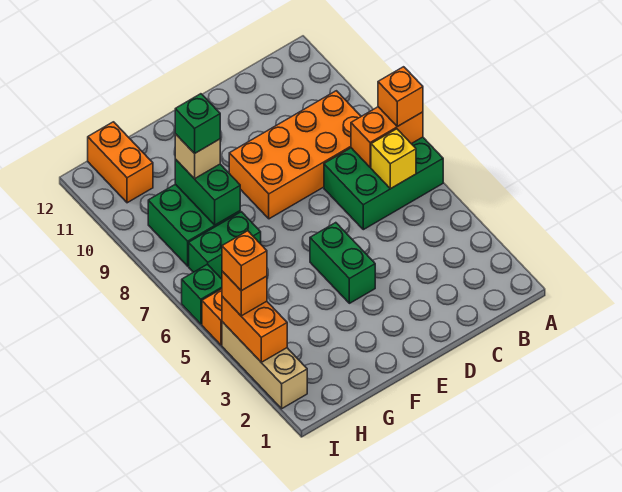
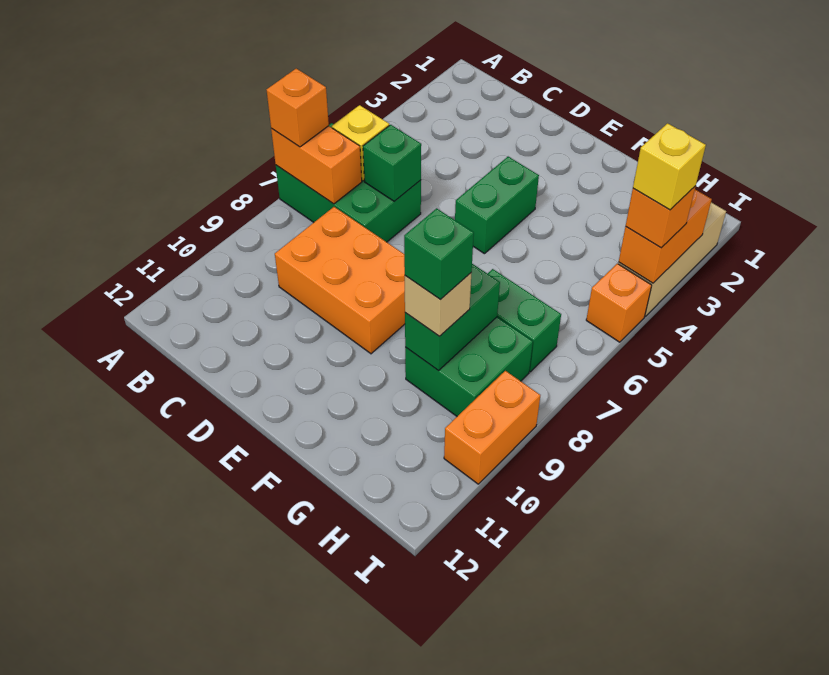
orange brick B8:E9 level 1 -> orange brick C8:E9 level 1
orange brick H11:H12 level 1 -> orange brick I9:I10 level 1
orange brick I4 level 4 -> yellow brick I4 level 4
green brick I6 level 1 -> green brick C6 level 2

